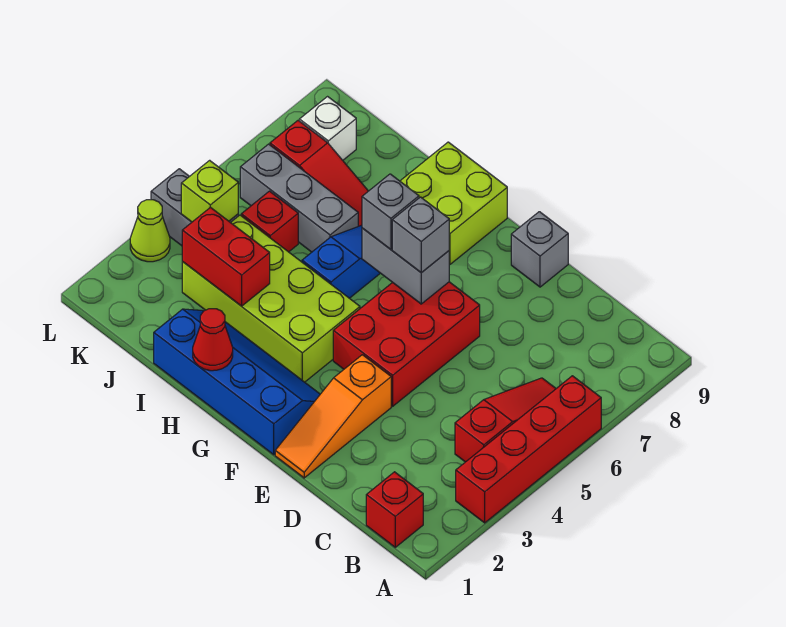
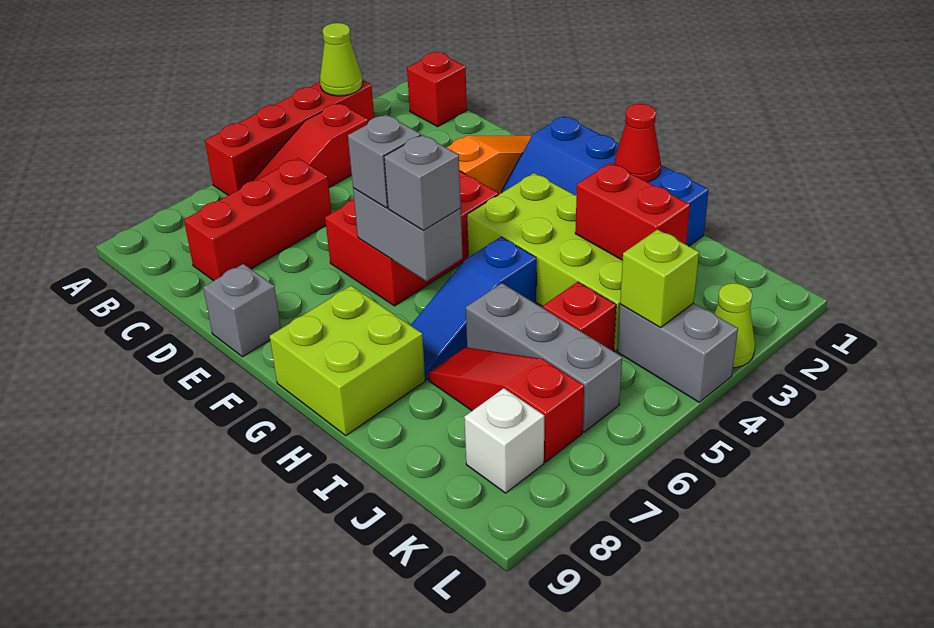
none -> lime cone A3 level 2
none -> red brick C6:C8 level 1

